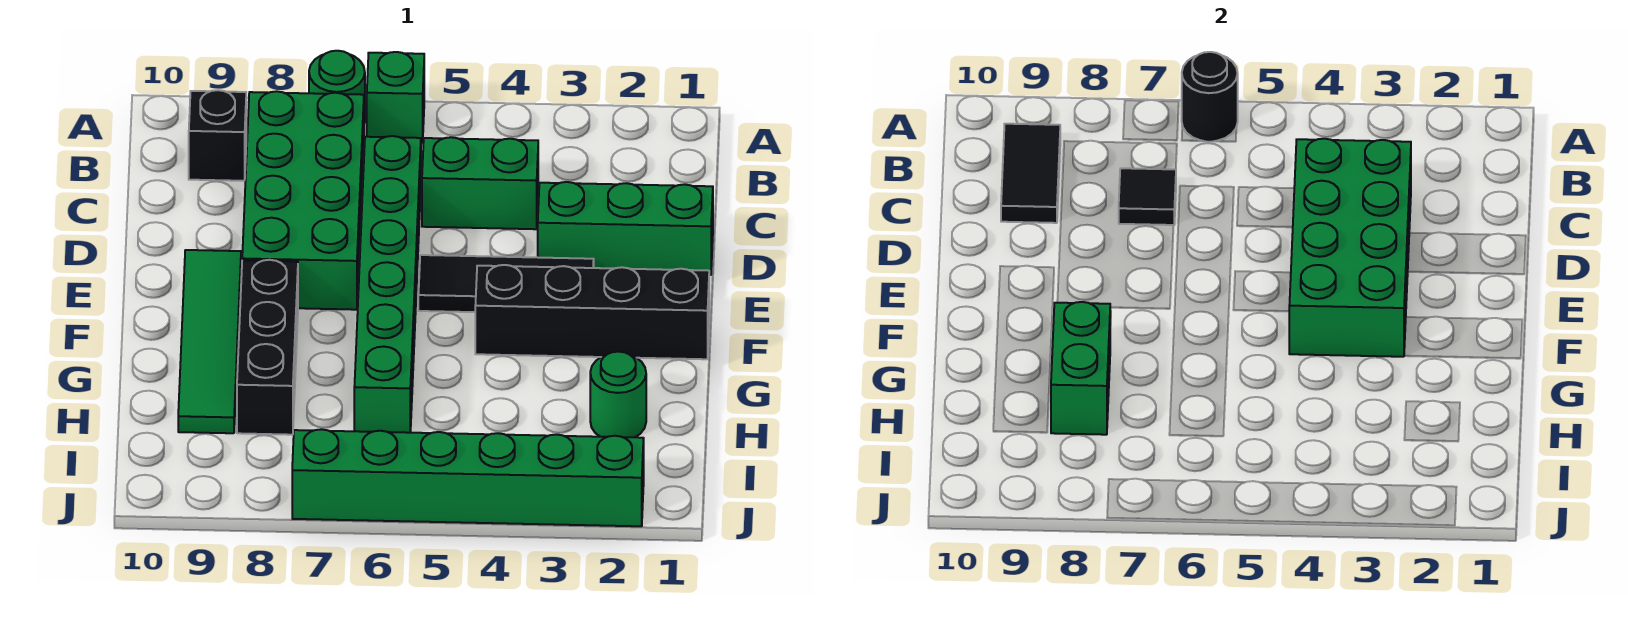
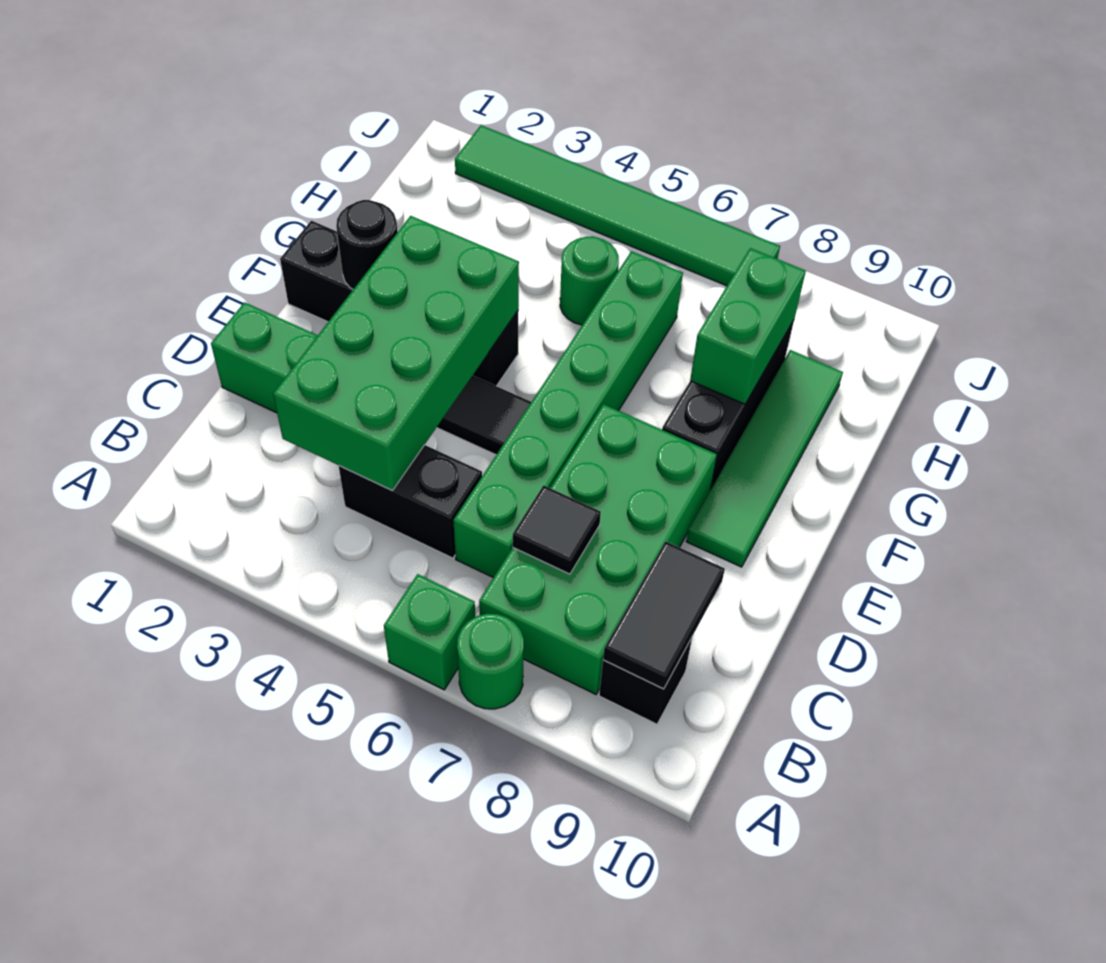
black round brick A6 level 2 -> black round brick F2 level 2
green brick C4:C5 level 1 -> black brick C4:C5 level 1
green round brick H2 level 1 -> green round brick H5 level 1
green brick J2:J7 level 1 -> green tile J2:J7 level 1

